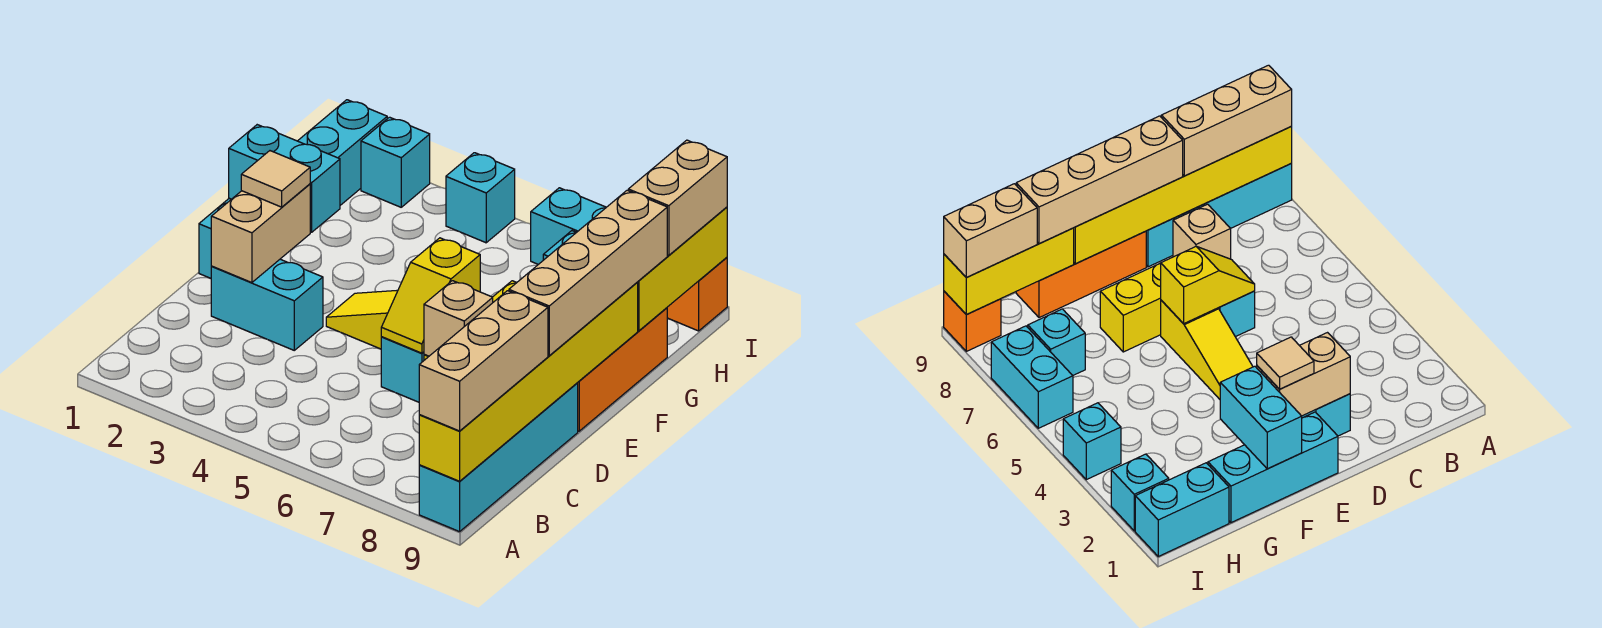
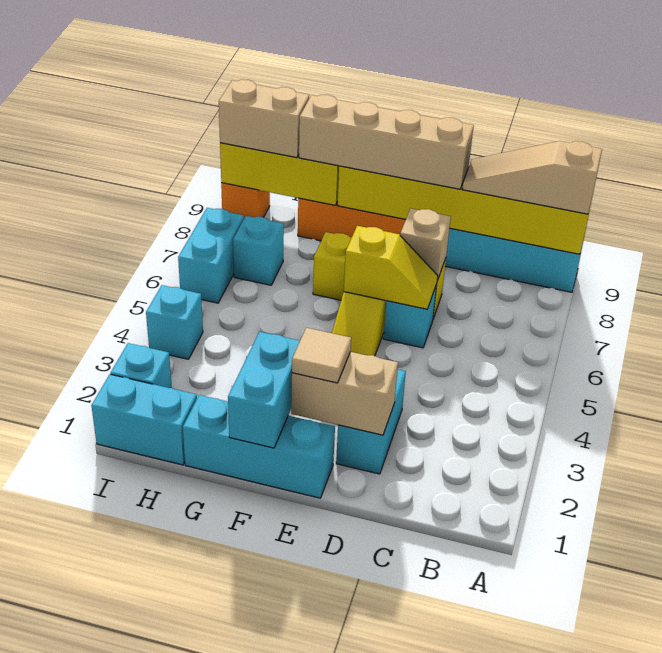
tan brick A9:C9 level 3 -> tan slope A9:C9 level 3 top A

